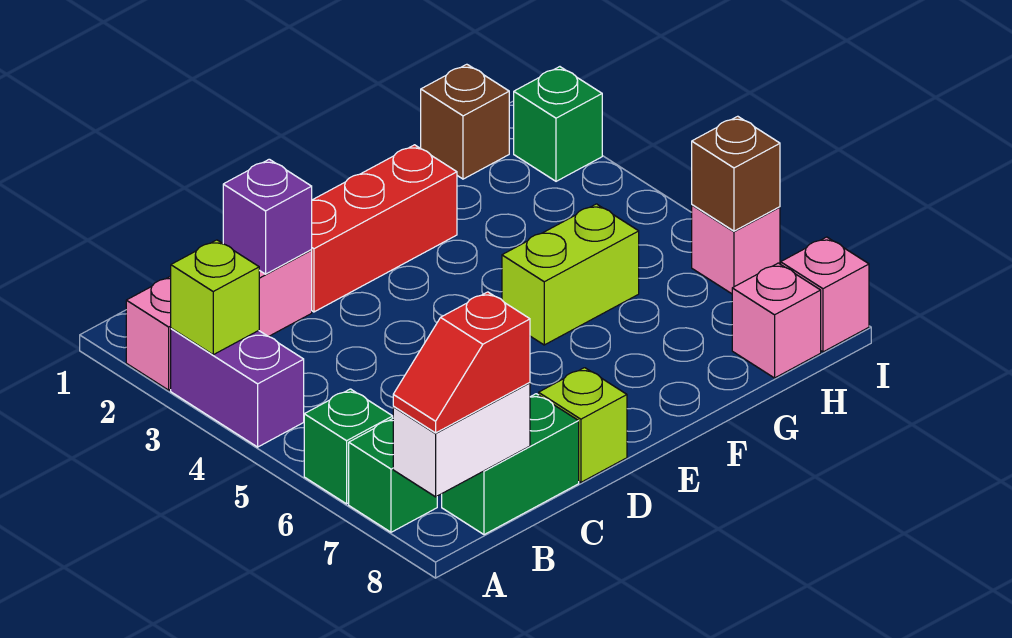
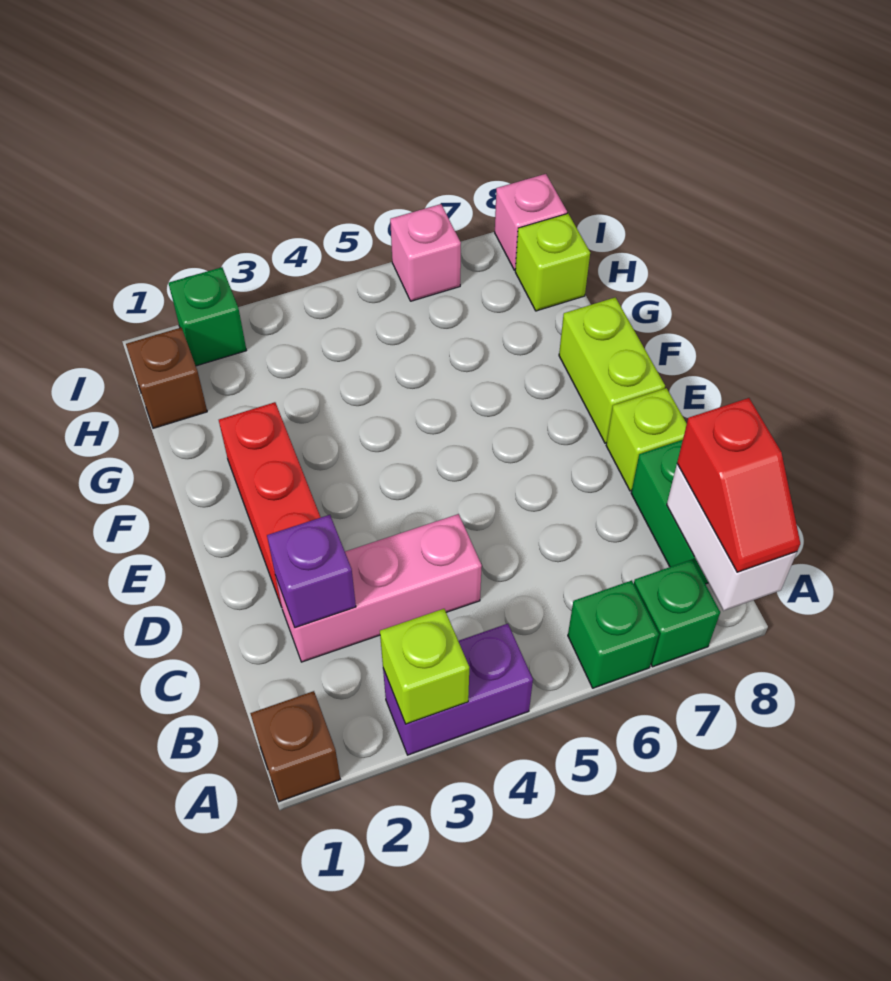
pink brick A2:C2 level 1 -> pink brick C2:C4 level 1
lime brick F5:G5 level 1 -> lime brick E8:F8 level 1
pink brick H8 level 1 -> lime brick H8 level 1
brown brick I6 level 2 -> brown brick A1 level 1

